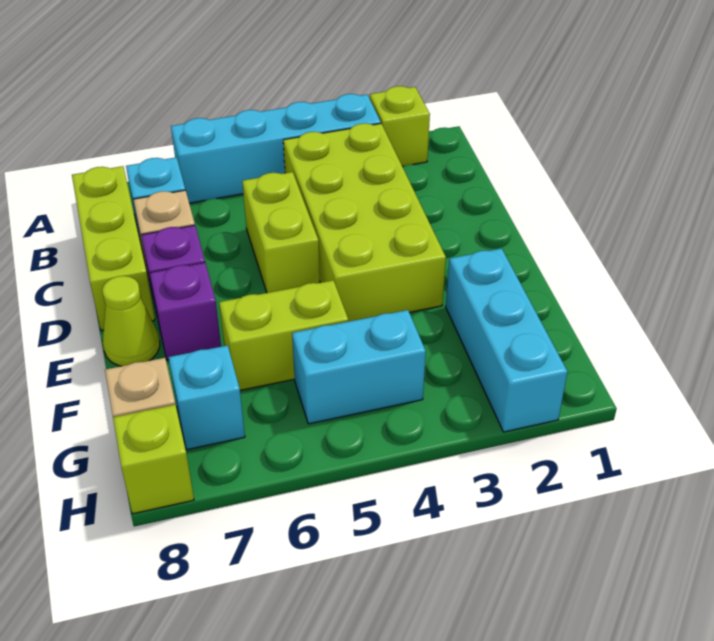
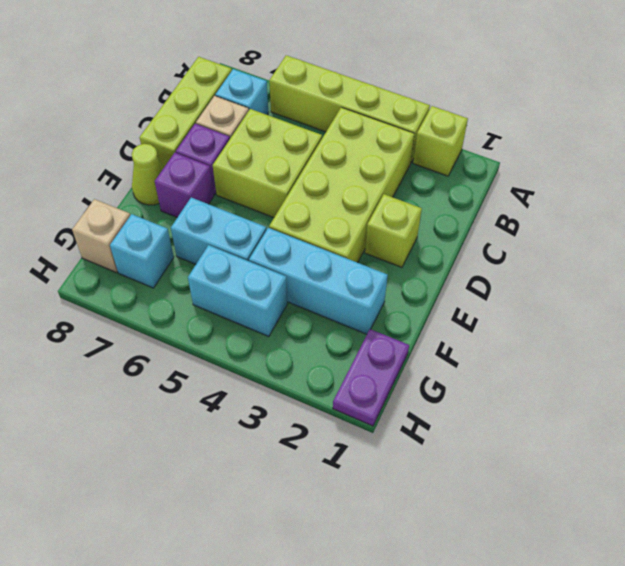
cyan brick A3:A6 level 1 -> lime brick A3:A6 level 1
lime brick C5:D5 level 1 -> lime brick C5:D6 level 1
cyan brick F2:H2 level 1 -> cyan brick F2:F4 level 1
lime brick F5:F6 level 1 -> cyan brick F5:F6 level 1
none -> purple plate G1:H1 level 1
lime brick H8 level 1 -> lime brick D2 level 1

